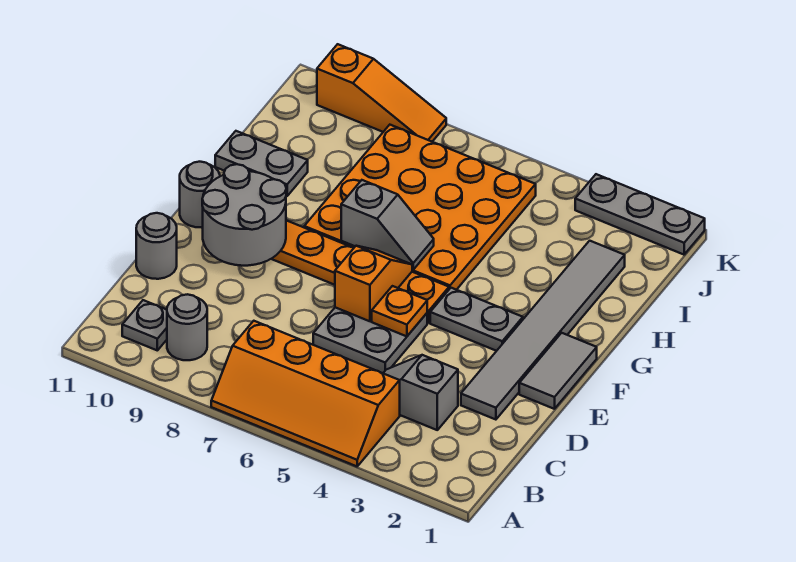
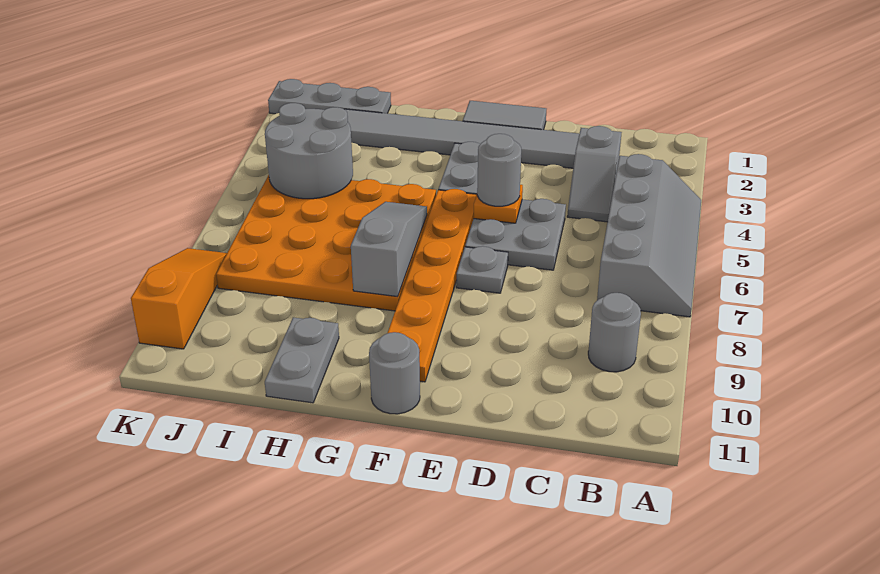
orange slope A4:B7 level 1 top B -> grey slope A4:B7 level 1 top B
grey plate B10 level 1 -> grey plate E7 level 1
grey round brick D11 level 1 -> grey round brick E5 level 3
orange slope E6:F6 level 2 top E -> none
grey round brick E9:F10 level 2 -> grey round brick I4:J5 level 2
grey slope G6:G7 level 2 top 7 -> grey slope G6:G8 level 2 top 8
grey plate K1:K3 level 1 -> grey plate I1:K1 level 1

